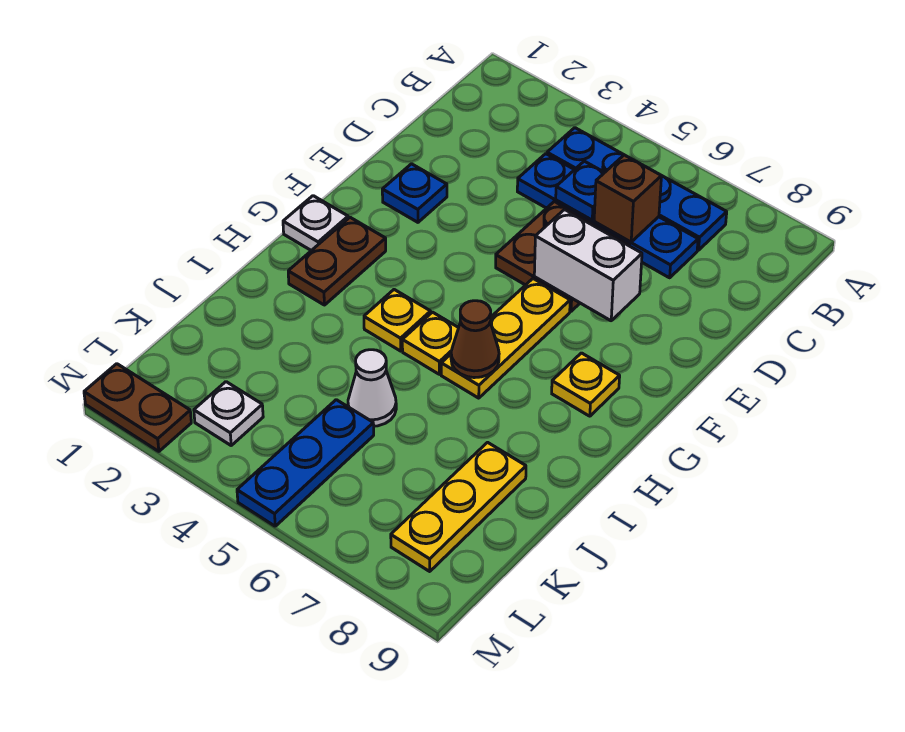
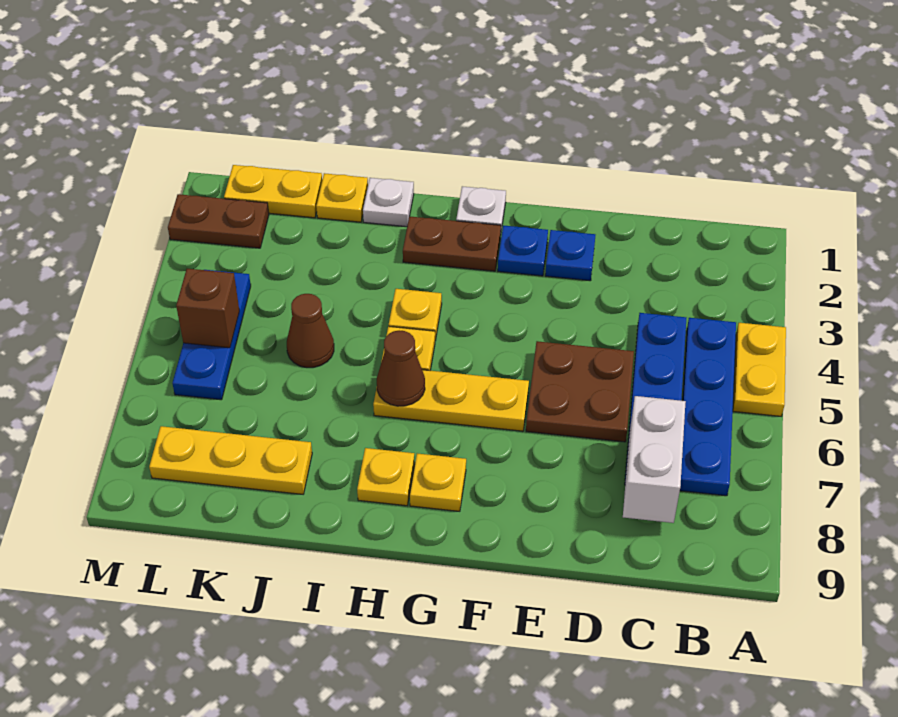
none -> yellow plate A4:A5 level 1
blue plate C5 level 2 -> blue plate F2 level 1
brown brick C6 level 2 -> brown brick L5 level 2
white brick E6:E7 level 2 -> white brick C7:C8 level 2
none -> yellow plate H8 level 1
none -> yellow plate J1 level 1
white cone J5 level 1 -> brown cone J5 level 1
none -> yellow plate K1:L1 level 1
blue plate K5:M5 level 1 -> blue plate L4:L6 level 1
white plate L3 level 1 -> white plate I1 level 1
brown plate M1:M2 level 1 -> brown plate L2:M2 level 1

